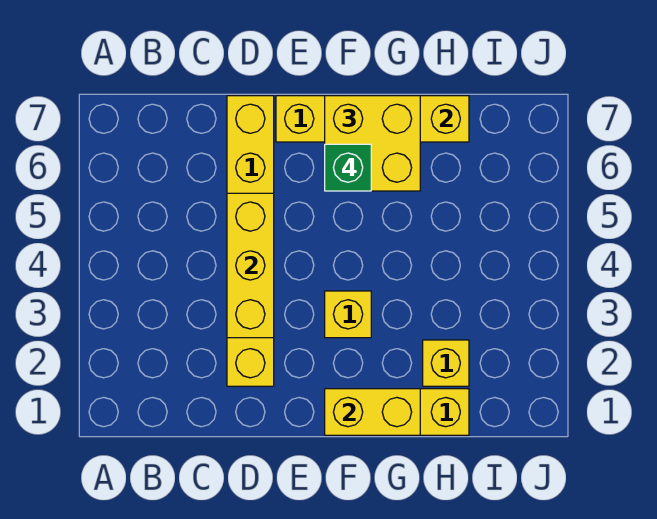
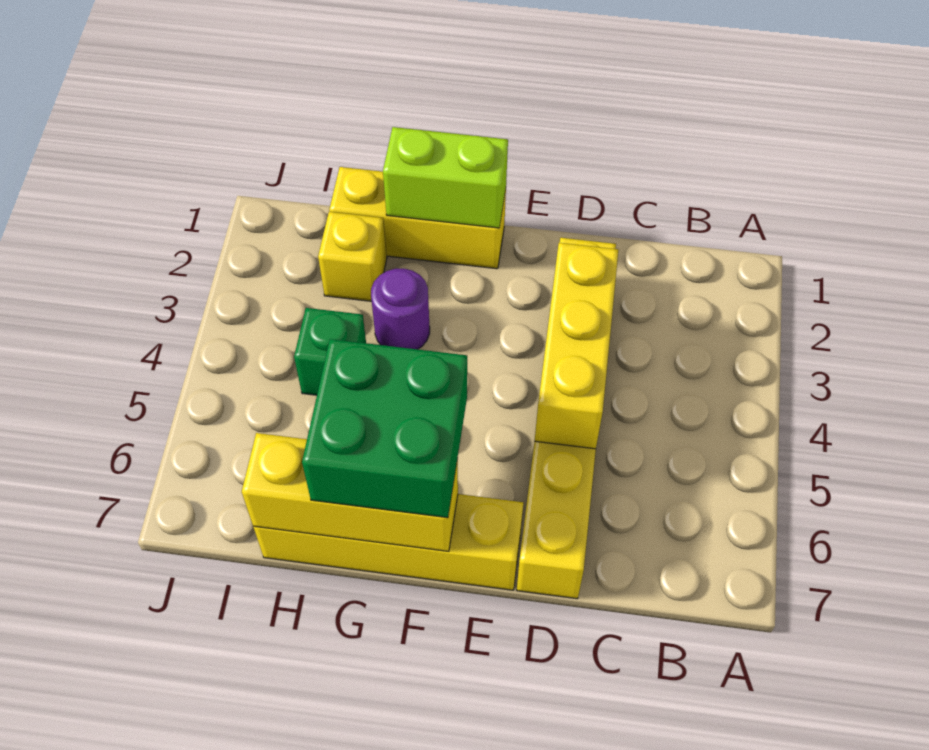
yellow brick F1:G1 level 2 -> lime brick F1:G1 level 2
yellow brick F3 level 1 -> none
yellow brick F6:G7 level 3 -> green brick F6:G7 level 3
green brick F6 level 4 -> green brick H4 level 1
none -> purple round brick G3 level 1

